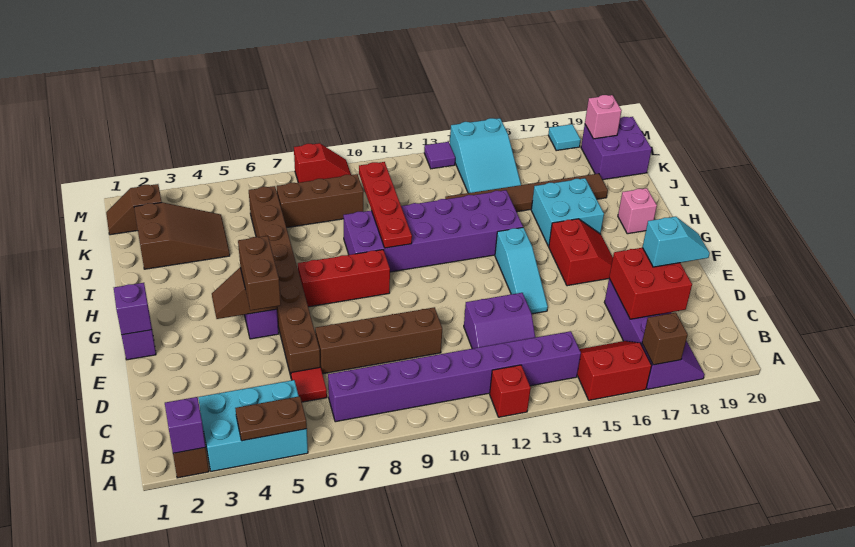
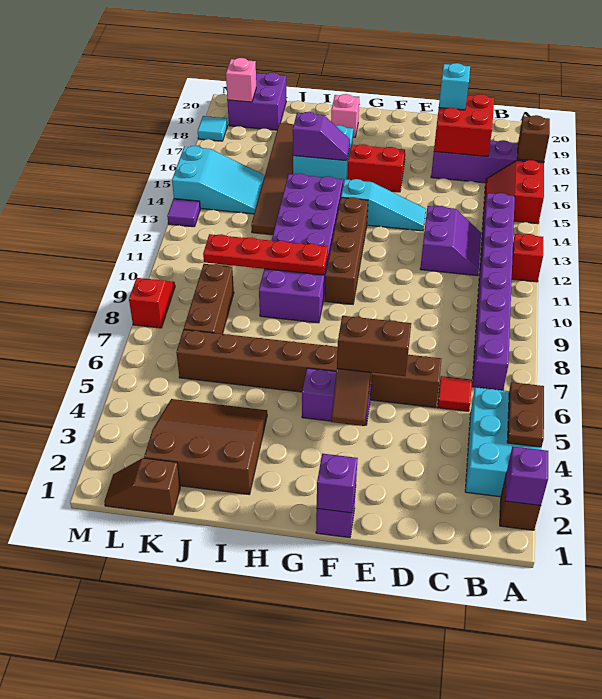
brown brick D7:D10 level 1 -> brown brick G10:G13 level 1
red brick G7:G9 level 1 -> none
none -> purple slope H16:I16 level 2 top I
brown slope J2:K4 level 1 top 2 -> brown slope I2:K4 level 1 top 2
brown slope L1:L2 level 1 top 2 -> brown slope K1:L1 level 1 top K

